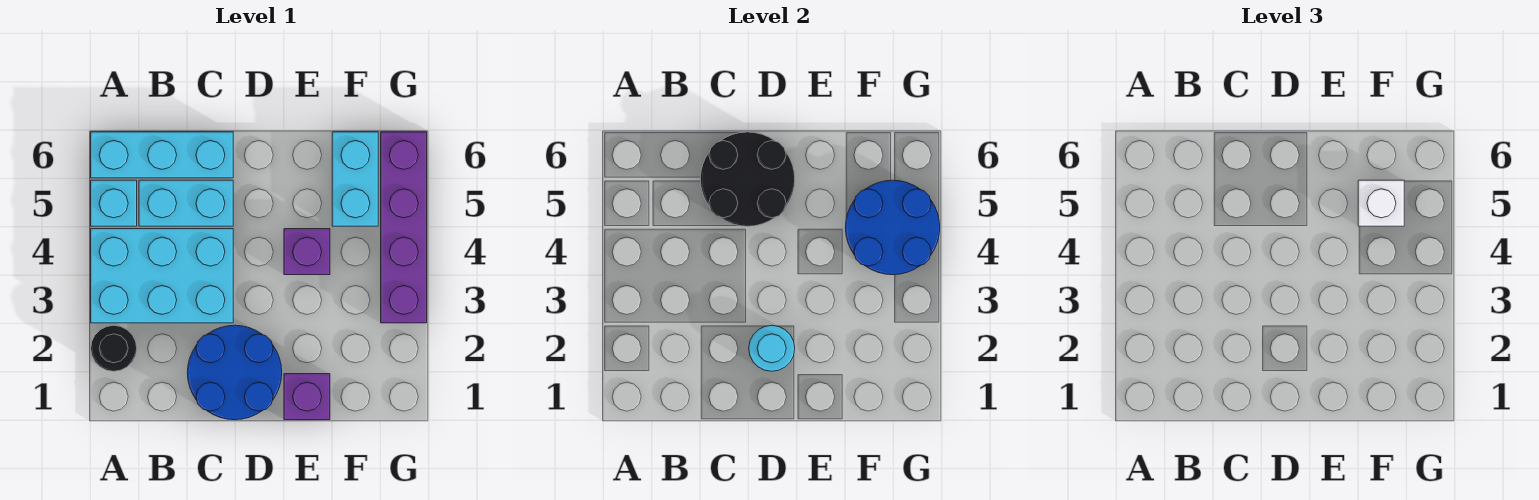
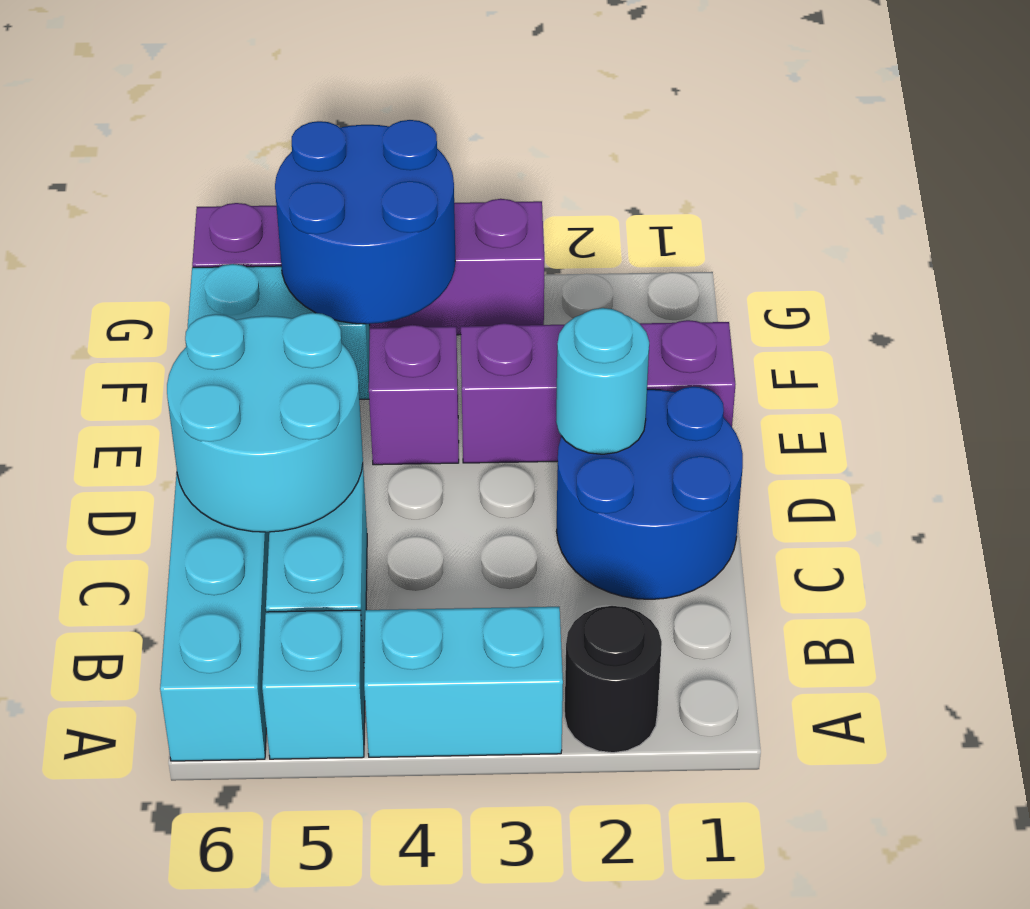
cyan brick A3:C4 level 1 -> cyan brick A3:A4 level 1
black round brick C5:D6 level 2 -> cyan round brick C5:D6 level 2
purple brick E1 level 1 -> purple brick E1:E3 level 1
white brick F5 level 3 -> none

